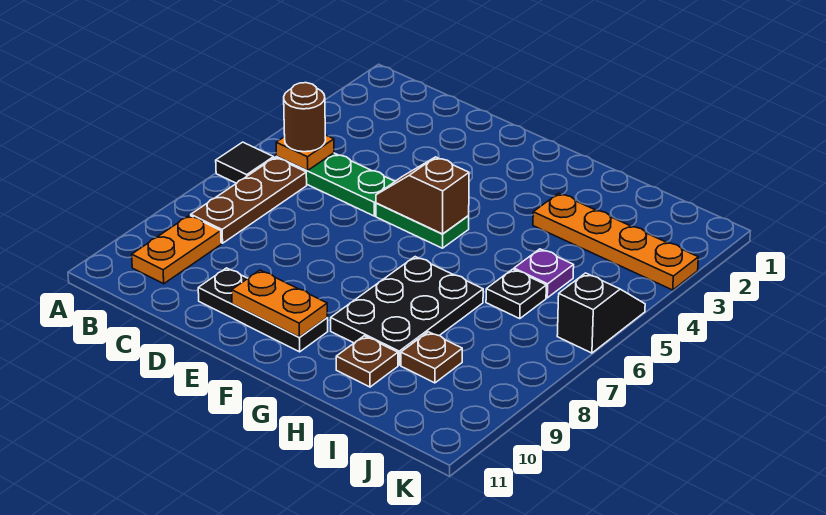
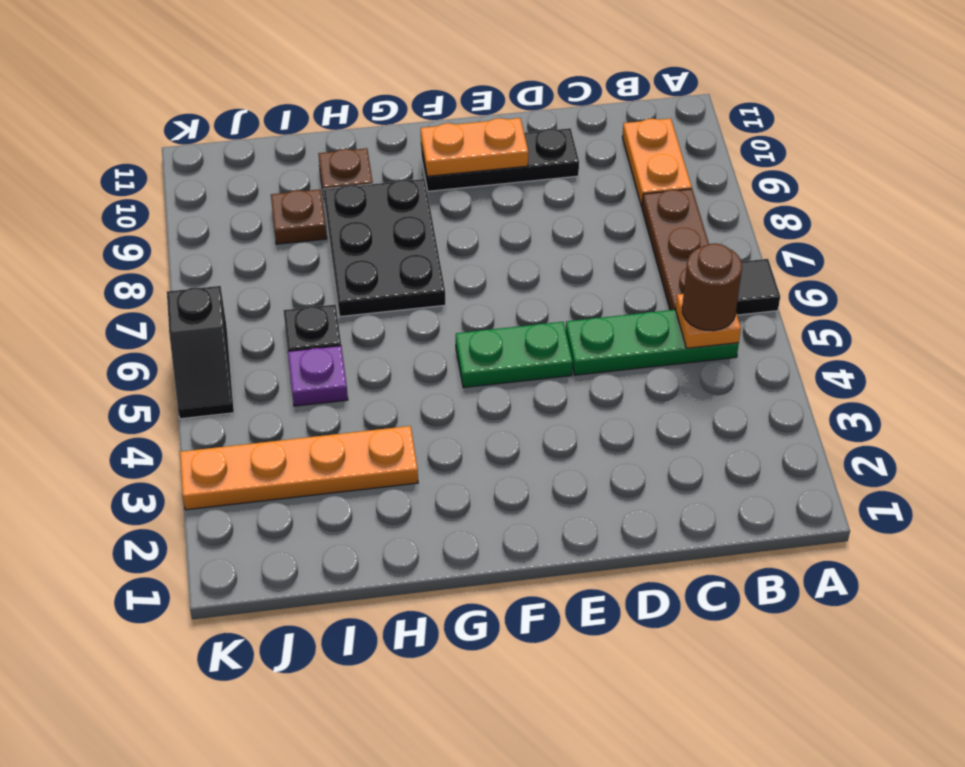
brown slope E5:F5 level 2 top F -> none

